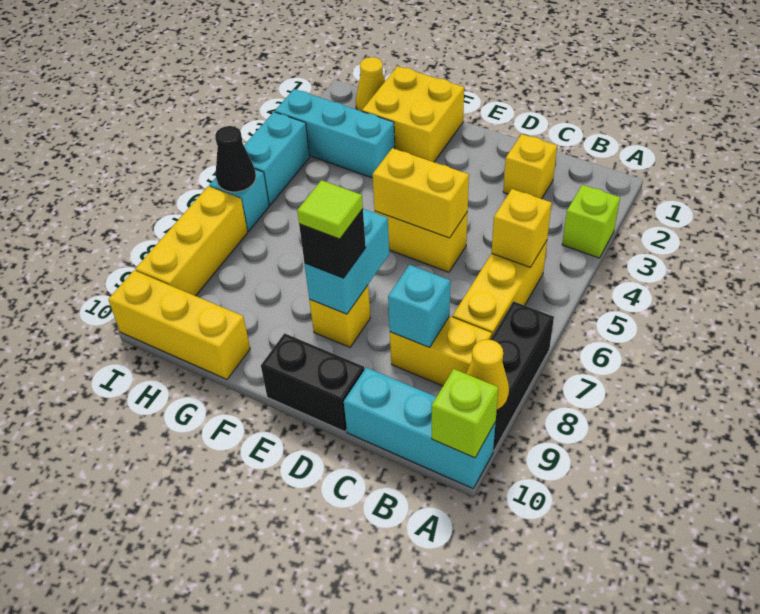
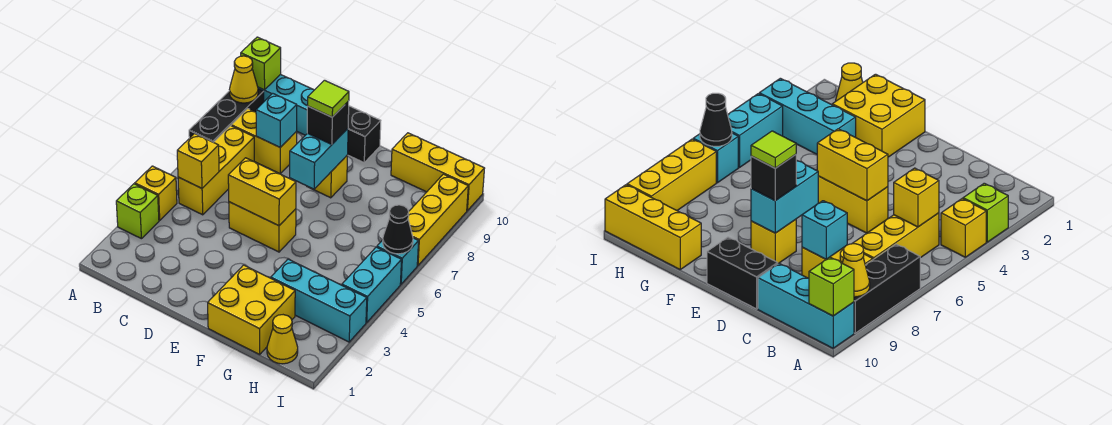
yellow brick C2 level 1 -> yellow brick A4 level 1

